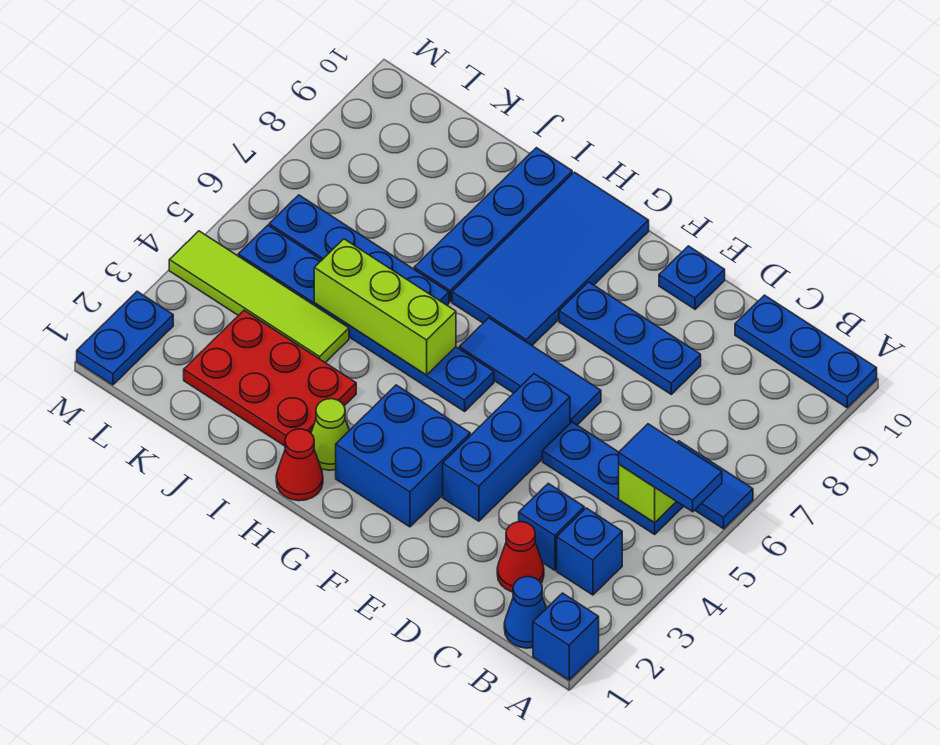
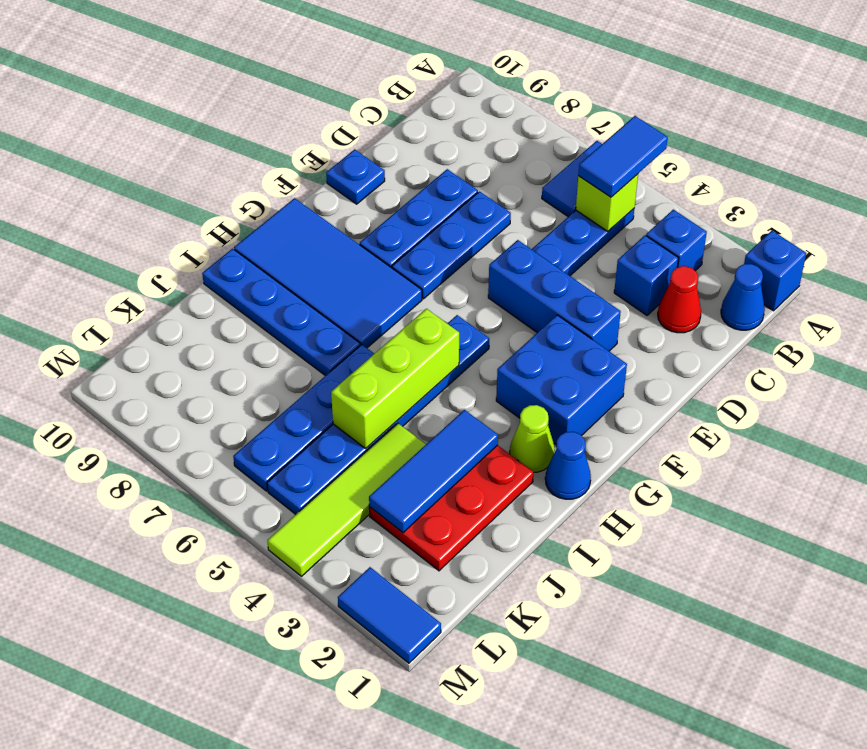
blue plate A10:C10 level 1 -> blue plate D7:F7 level 1
blue tile E6:G6 level 1 -> blue tile I3:K3 level 2
red cone H1 level 1 -> blue cone H1 level 1
blue plate M1:M2 level 1 -> blue tile M1:M2 level 1

